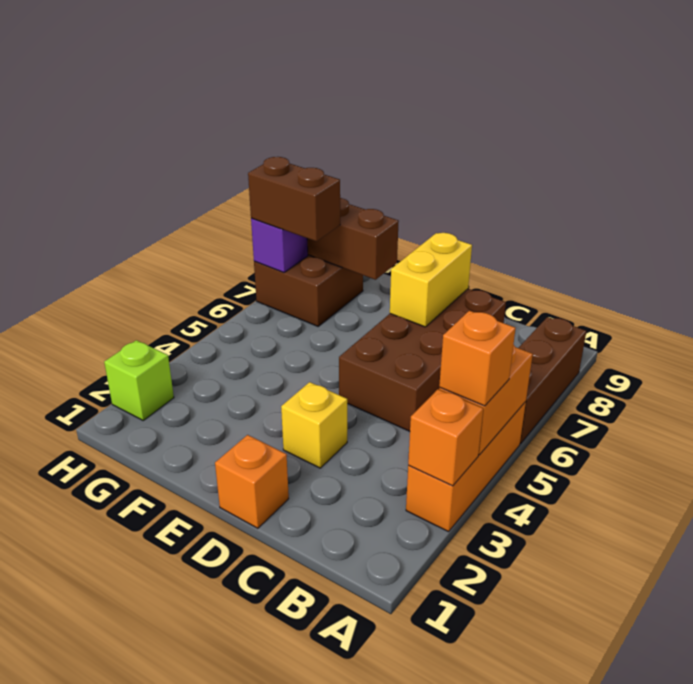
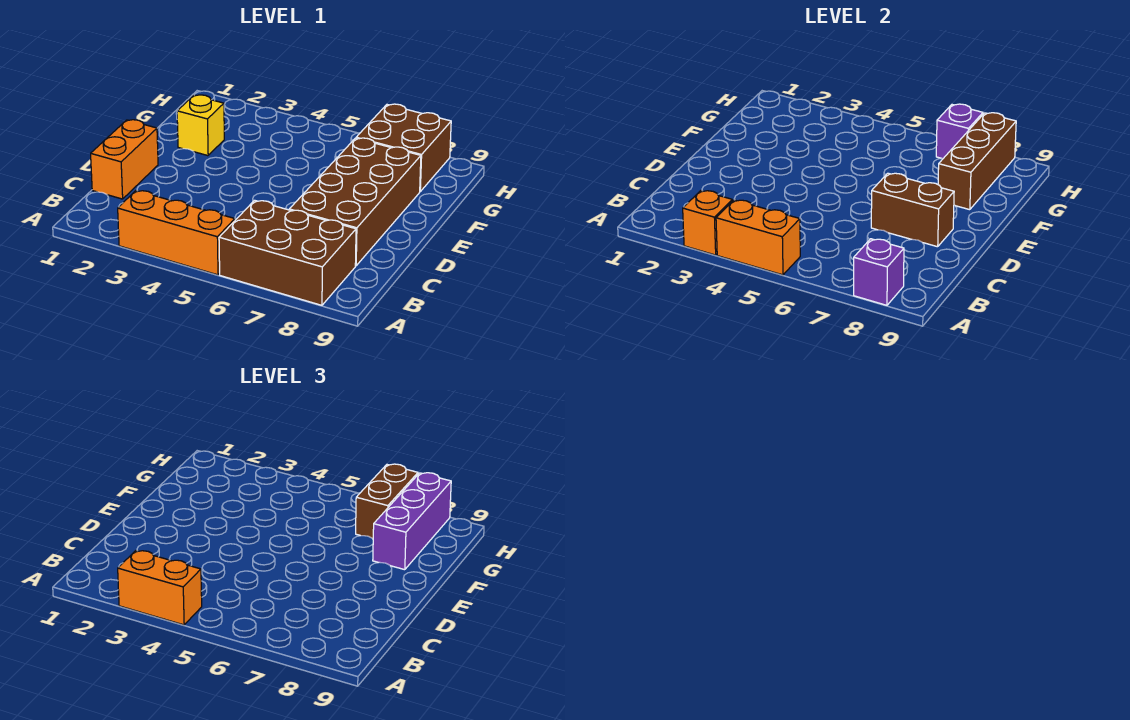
orange brick A4 level 3 -> orange brick A3:A4 level 3
brown brick A6:A8 level 1 -> brown brick A6:B8 level 1
none -> purple brick A8 level 2
brown brick C5:D8 level 1 -> brown brick C7:F8 level 1
orange brick D1 level 1 -> orange brick C1:D1 level 1
yellow brick D3 level 1 -> yellow brick F2 level 1
yellow brick D7:D8 level 2 -> brown brick D7:D8 level 2
none -> purple brick F8:H8 level 3
lime brick H2 level 1 -> none

